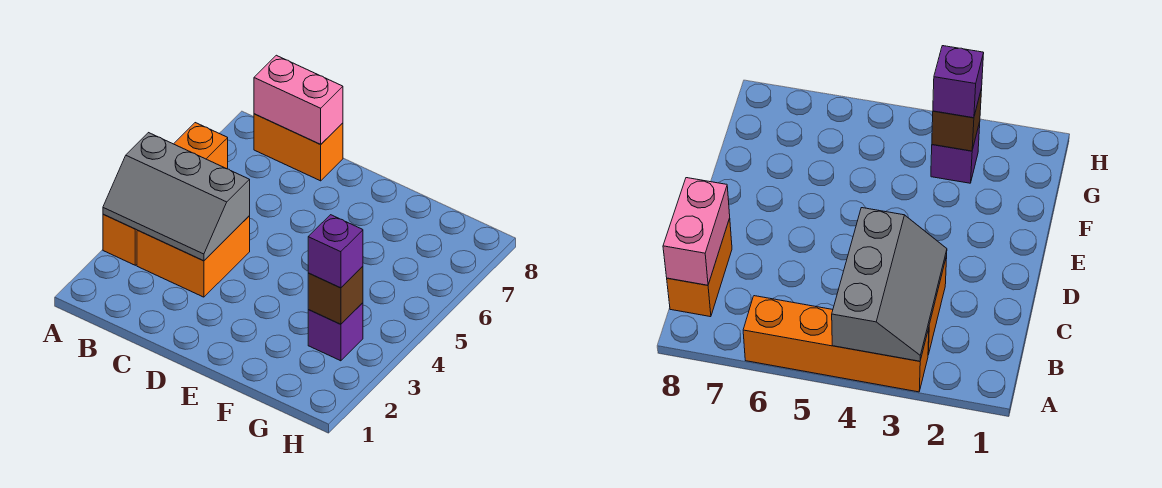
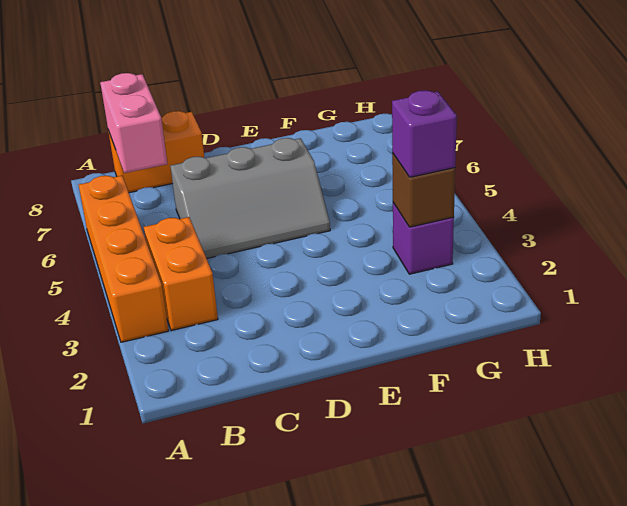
grey slope A3:C4 level 2 top 4 -> grey slope C5:E6 level 1 top 6
orange brick B3:C4 level 1 -> orange brick B3:B4 level 1
pink brick B8:C8 level 2 -> pink brick B7:B8 level 2

